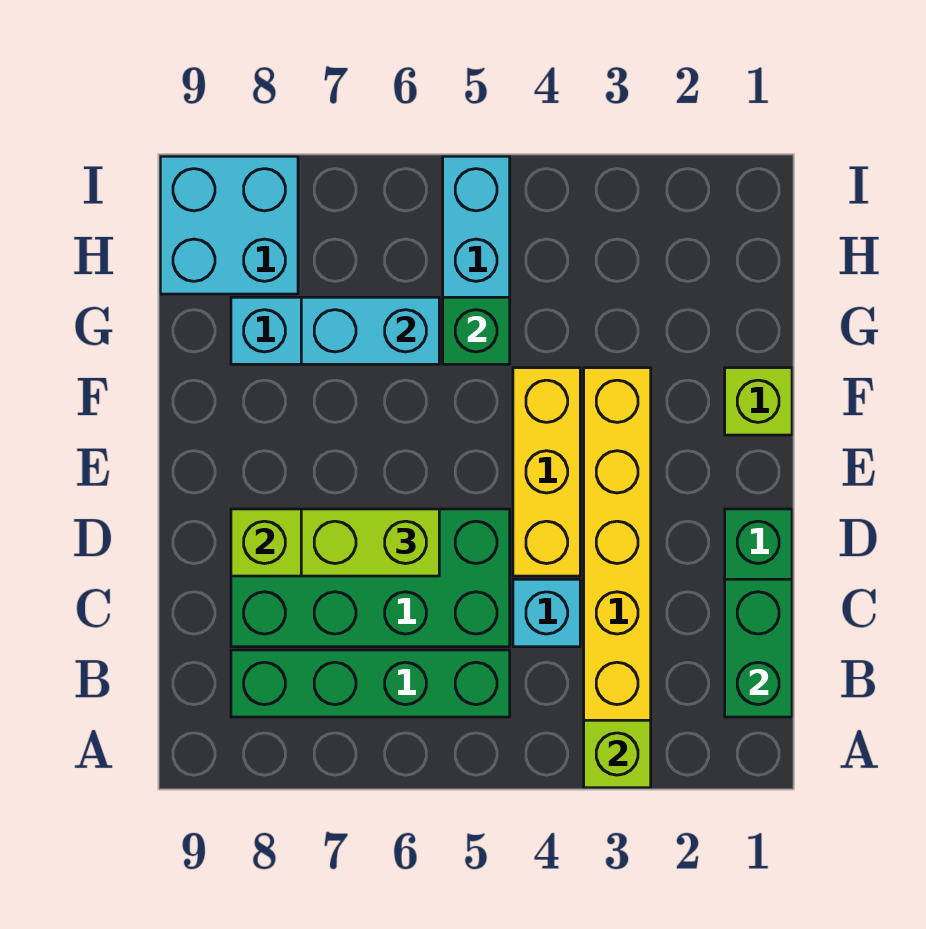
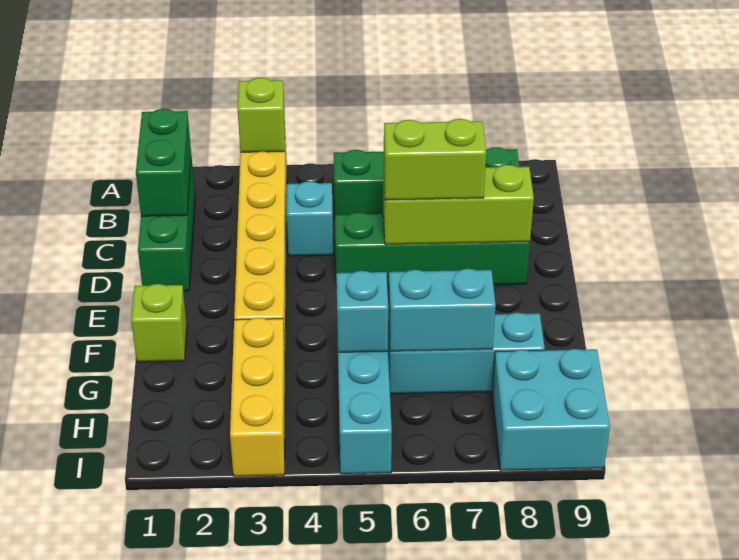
green brick C5:D8 level 1 -> green brick D5:D8 level 1
yellow brick D4:F4 level 1 -> yellow brick G3:I3 level 1
green brick G5 level 2 -> cyan brick G5 level 2

